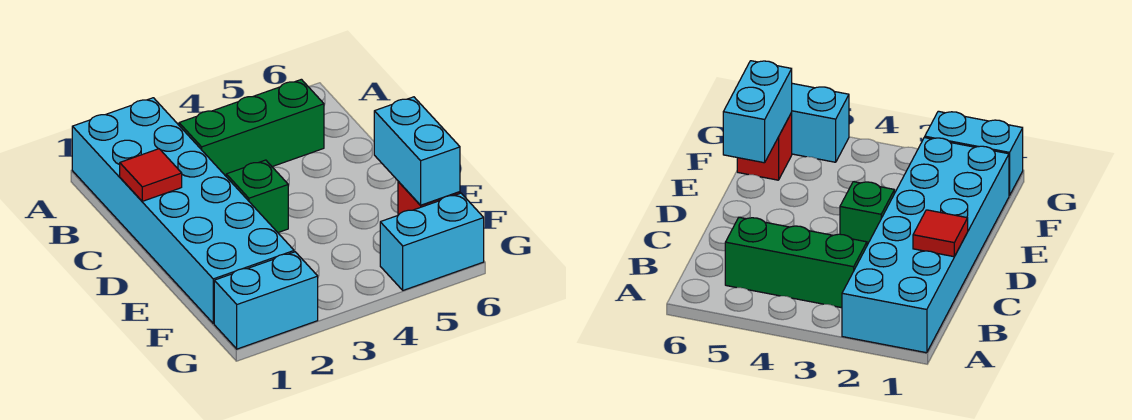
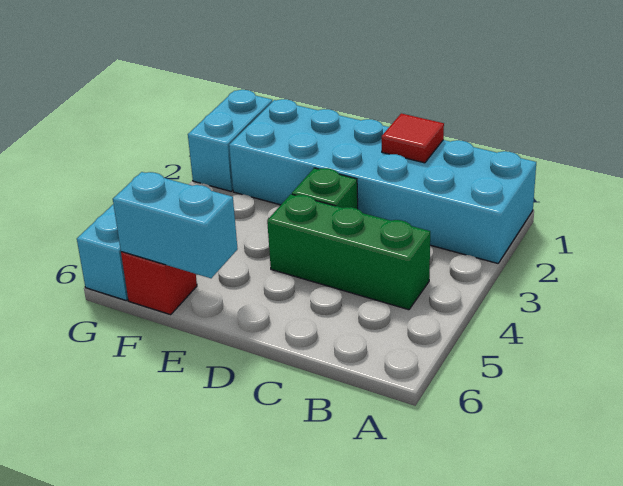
green brick B3:B5 level 1 -> green brick B4:D4 level 1

